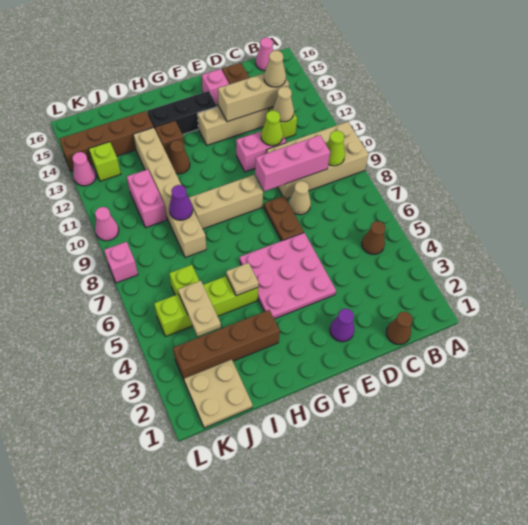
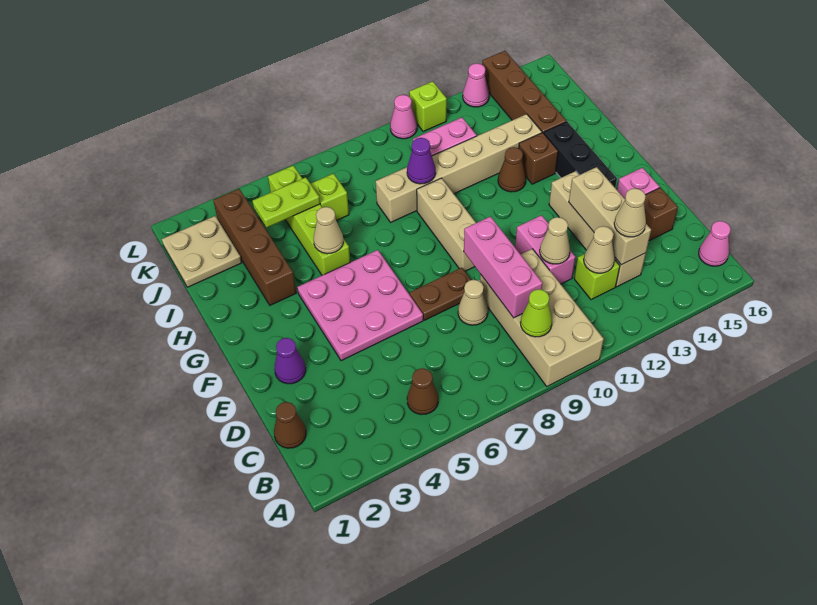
lime cone D11 level 2 -> tan cone D11 level 2
tan plate H5 level 2 -> tan cone H5 level 2
tan plate J4:J5 level 2 -> lime plate J4:J5 level 2
lime brick K13 level 1 -> lime brick L11 level 1
pink brick L8 level 1 -> none

